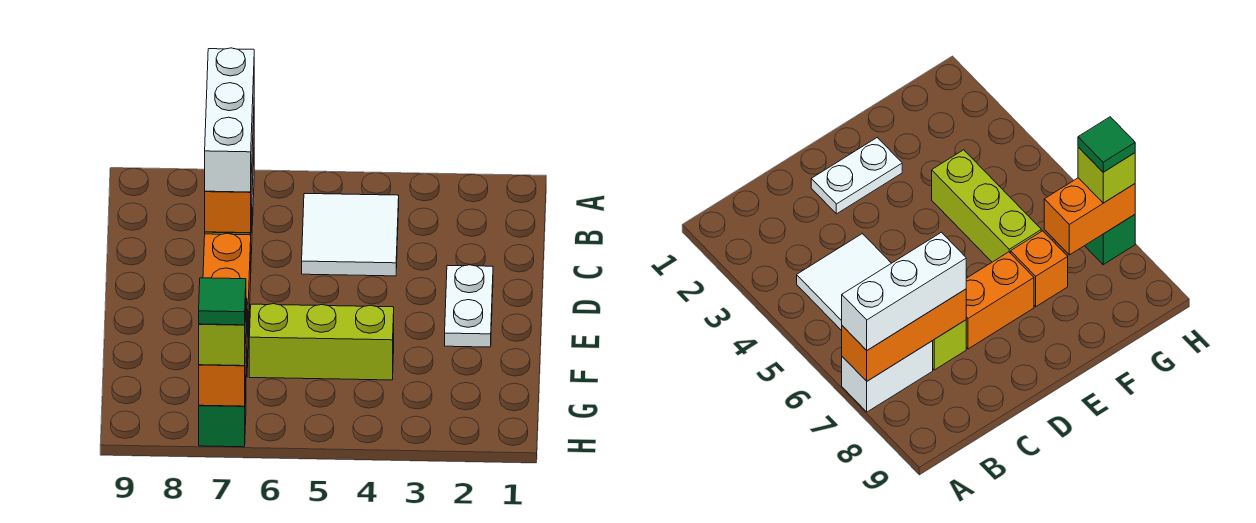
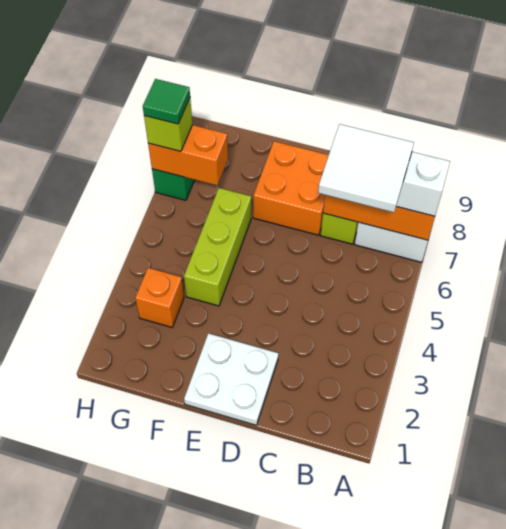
white tile B4:C5 level 1 -> white tile B6:C7 level 4
white plate D2:E2 level 1 -> white plate D1:E2 level 1
orange brick D7:E7 level 1 -> orange brick D7:E8 level 1
orange brick F7 level 1 -> orange brick G3 level 1

